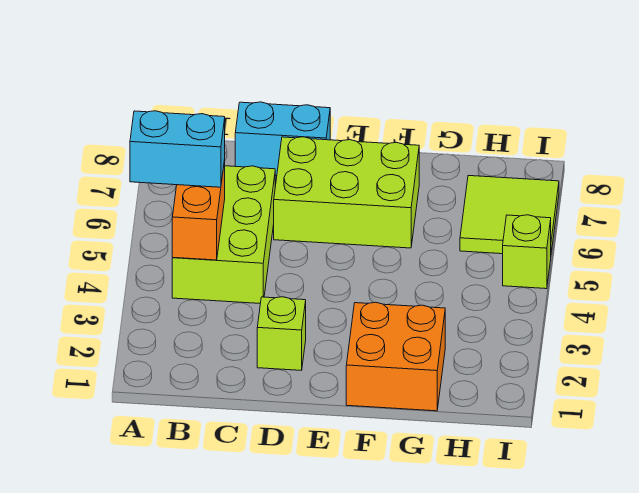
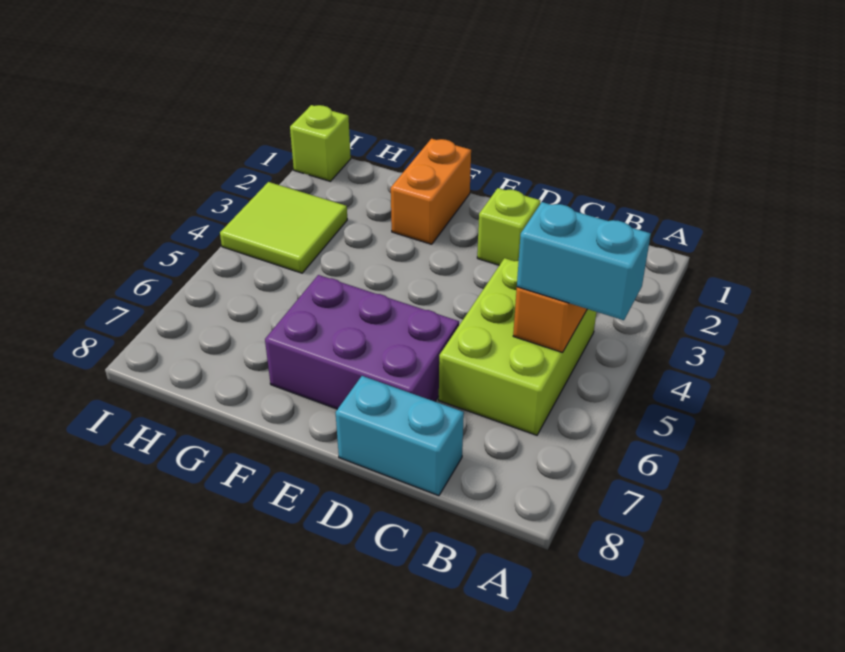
lime brick D6:F7 level 1 -> purple brick D6:F7 level 1
orange brick F1:G2 level 1 -> orange brick F1:F2 level 1
lime tile H6:I7 level 1 -> lime tile H3:I4 level 1
lime brick I5 level 1 -> lime brick I1 level 1

